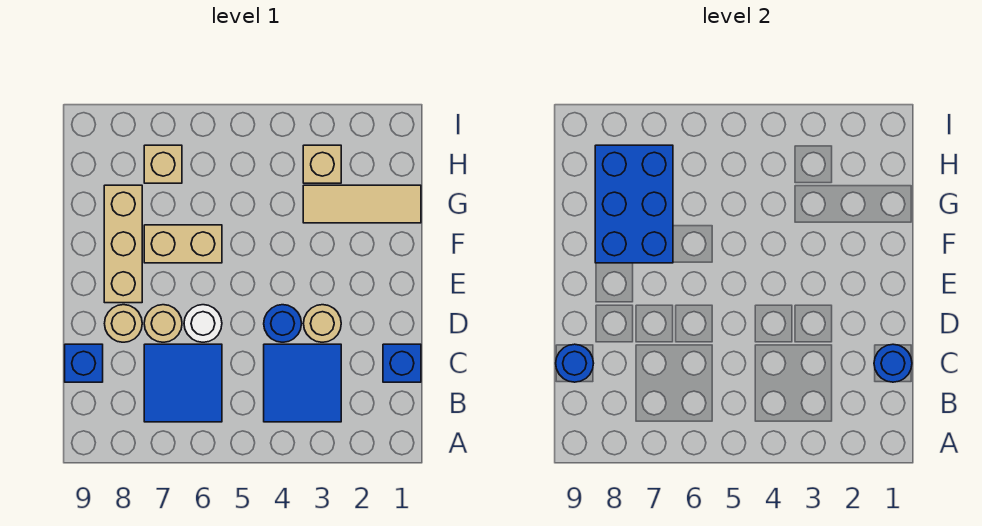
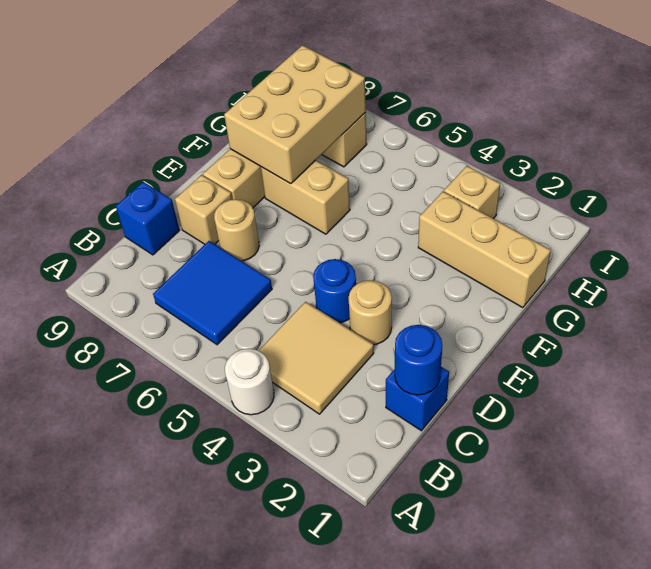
blue tile B3:C4 level 1 -> tan tile B3:C4 level 1
blue round brick C9 level 2 -> none
white round brick D6 level 1 -> white round brick A4 level 1
tan round brick D8 level 1 -> tan brick D8 level 1
blue brick F7:H8 level 2 -> tan brick F7:H8 level 2
tan tile G1:G3 level 1 -> tan brick G1:G3 level 1

